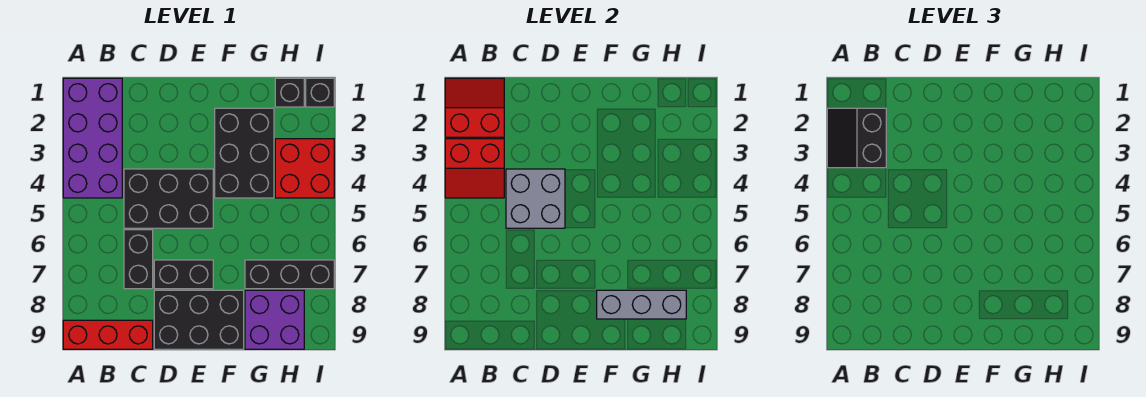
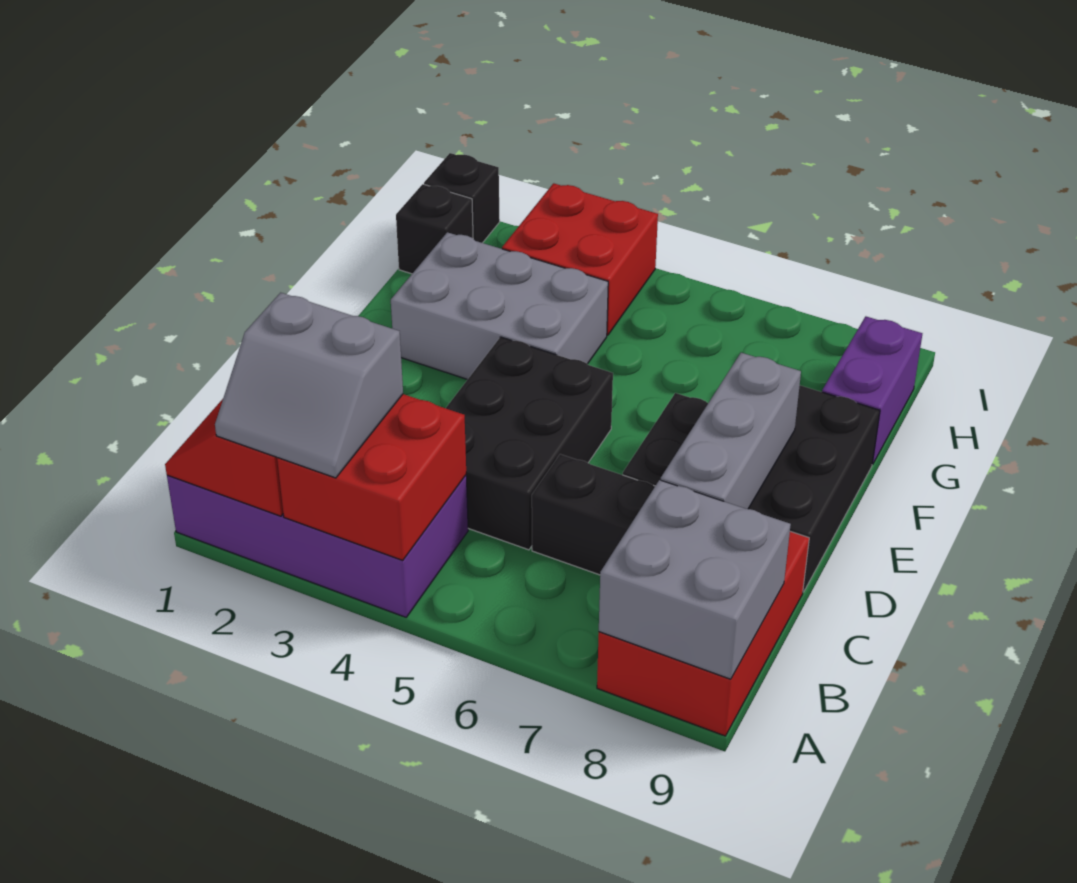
black slope A2:B3 level 3 top B -> grey slope A2:B3 level 3 top B
red slope A3:B4 level 2 top 3 -> red brick A3:B4 level 2
red brick A9:C9 level 1 -> red brick A8:C9 level 1
grey brick C4:D5 level 2 -> grey brick A8:B9 level 2
black brick F2:G4 level 1 -> grey brick F2:G4 level 1
grey brick F8:H8 level 2 -> grey brick C8:E8 level 2
black brick G7:I7 level 1 -> none
purple brick G8:H9 level 1 -> purple brick G9:H9 level 1

